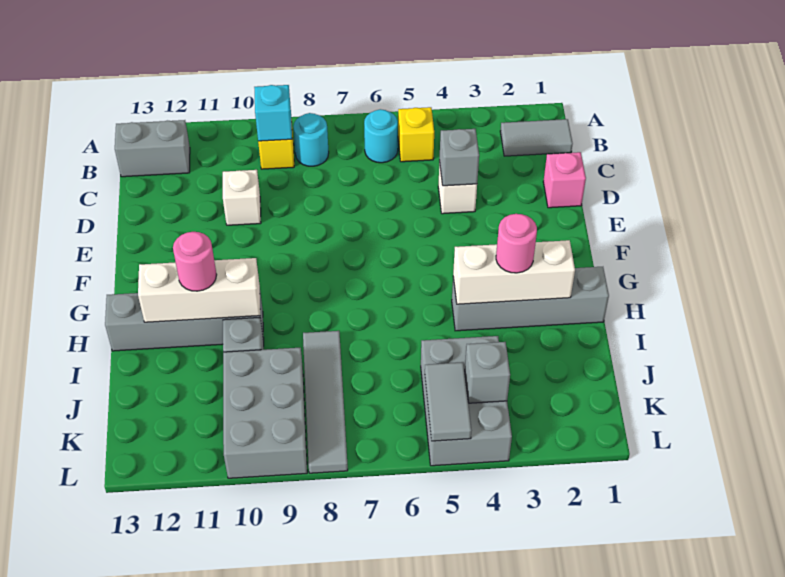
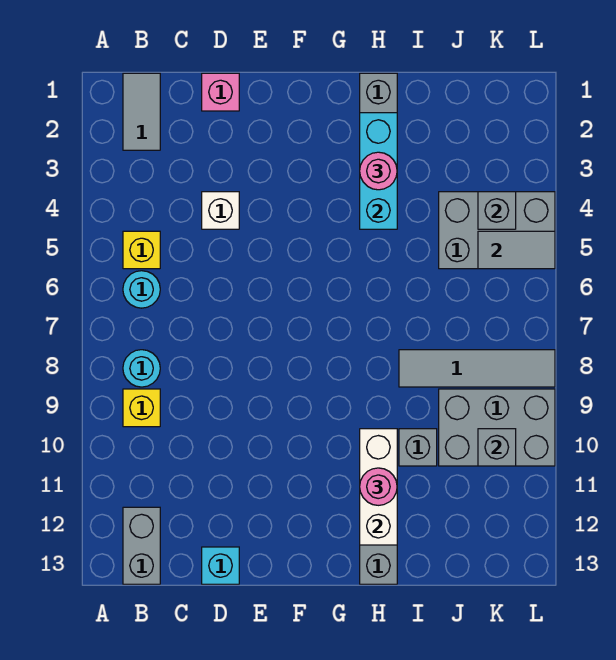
cyan brick B9 level 2 -> cyan brick D13 level 1
grey brick D4 level 2 -> grey brick K10 level 2
white brick D10 level 1 -> none
white brick H2:H4 level 2 -> cyan brick H2:H4 level 2

